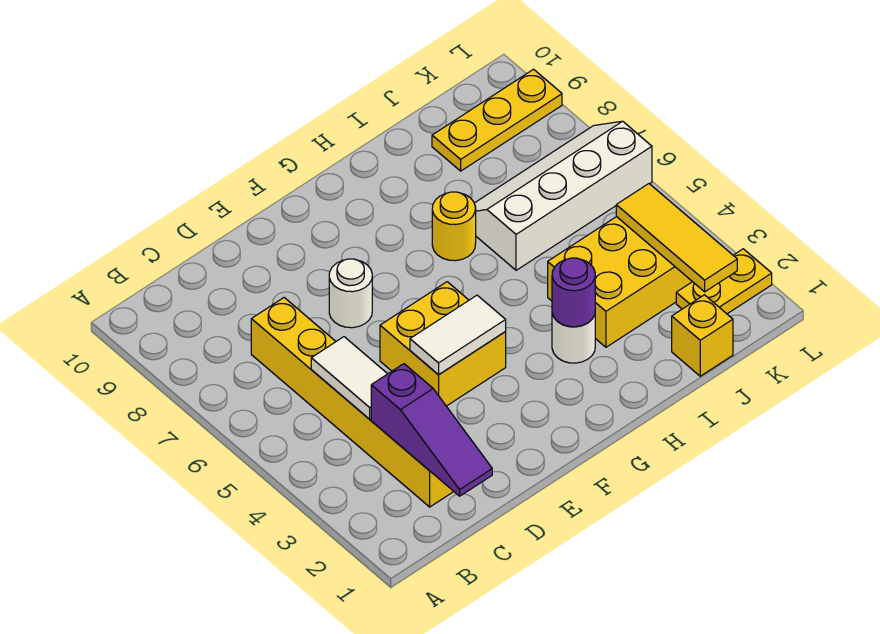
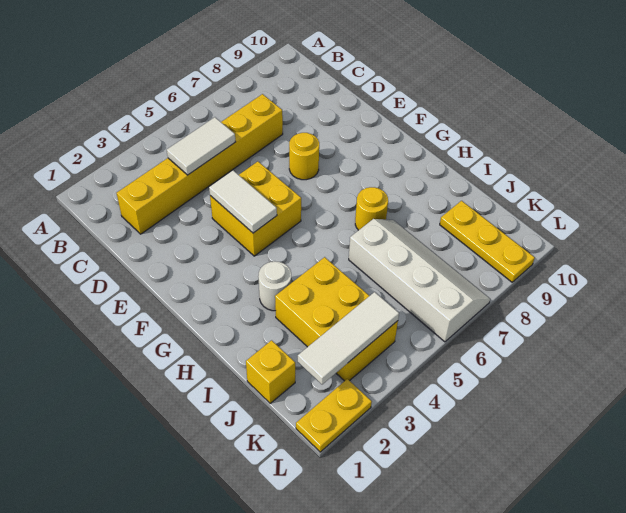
purple slope C1:C3 level 2 top 3 -> none
white round brick E7 level 1 -> yellow round brick E7 level 1
purple round brick H3 level 2 -> none
yellow plate K2:L2 level 1 -> yellow plate L1:L2 level 1
yellow tile K2:K4 level 2 -> white tile K2:K4 level 2

